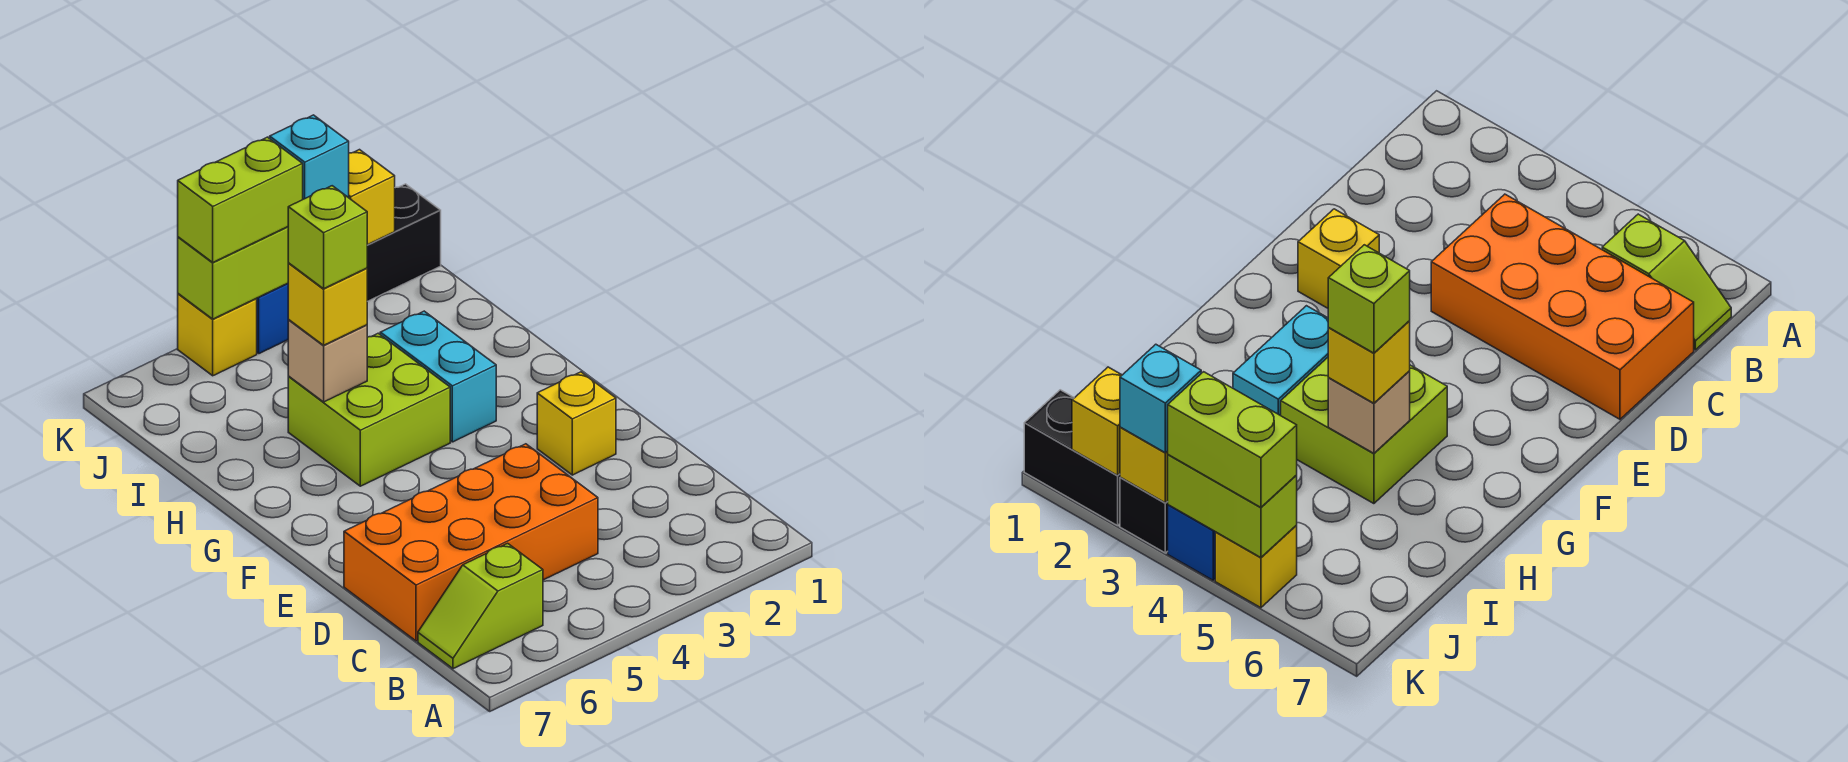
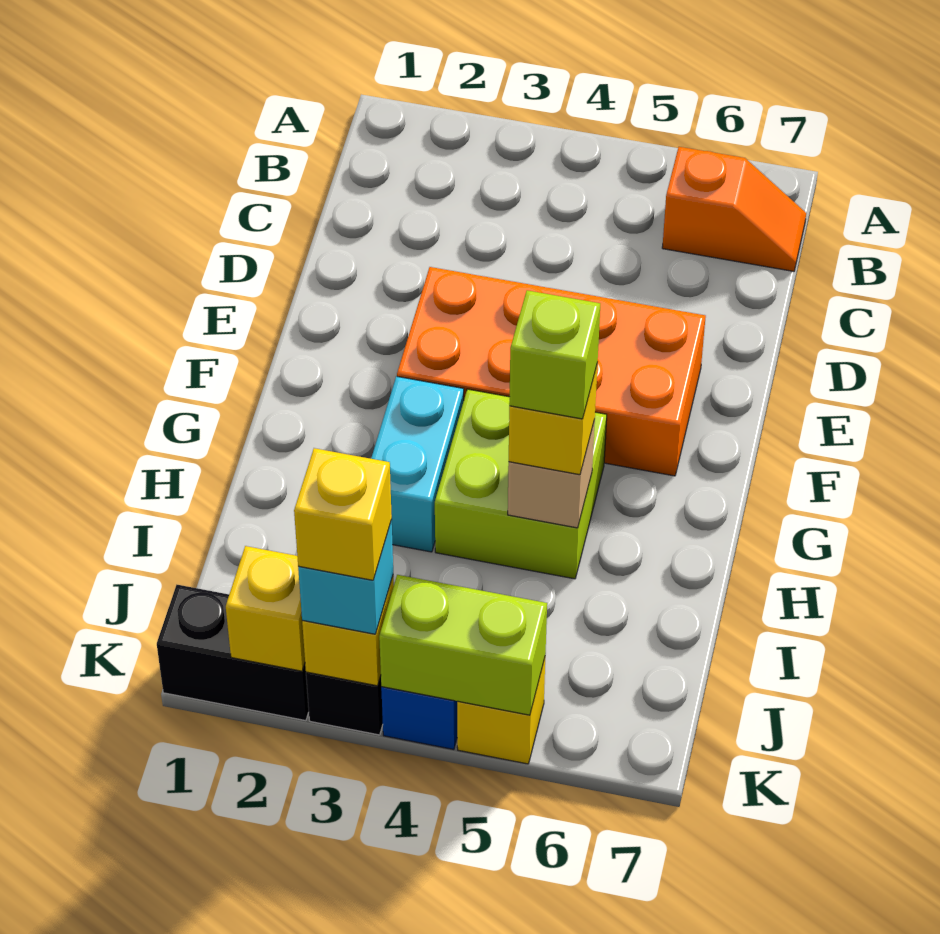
lime slope B6:B7 level 1 top 6 -> orange slope B6:B7 level 1 top 6
orange brick C4:D7 level 1 -> orange brick E3:F6 level 1
yellow brick E2 level 1 -> yellow brick K3 level 4
lime brick K4:K5 level 3 -> none

